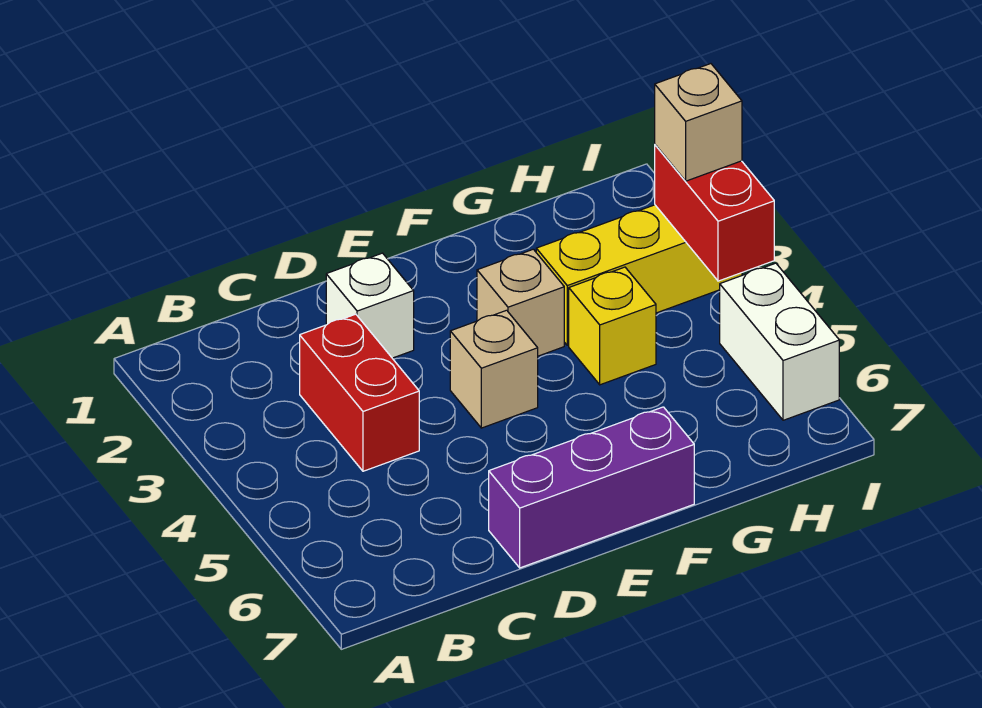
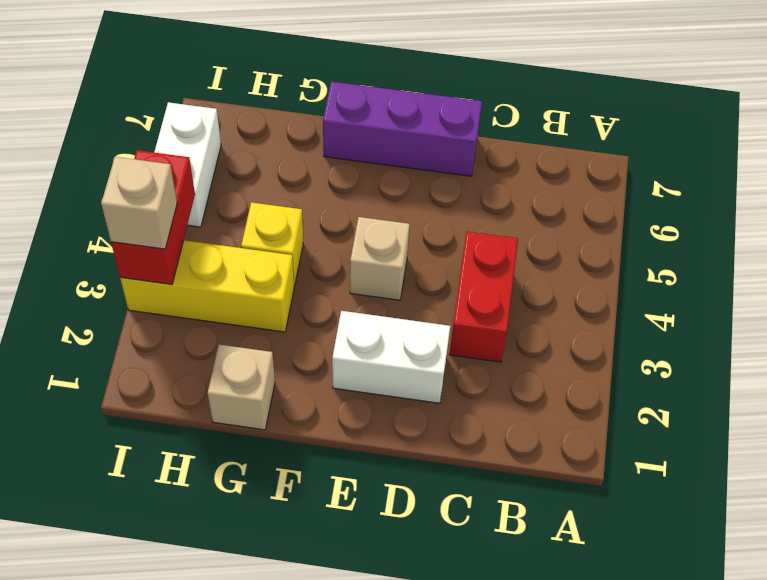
white brick D2 level 1 -> white brick D2:E2 level 1
tan brick F3 level 1 -> tan brick G1 level 1

